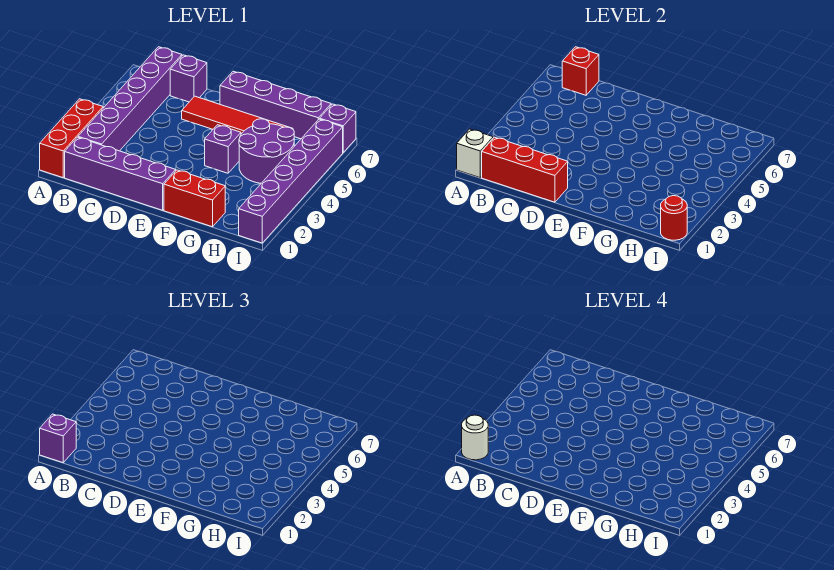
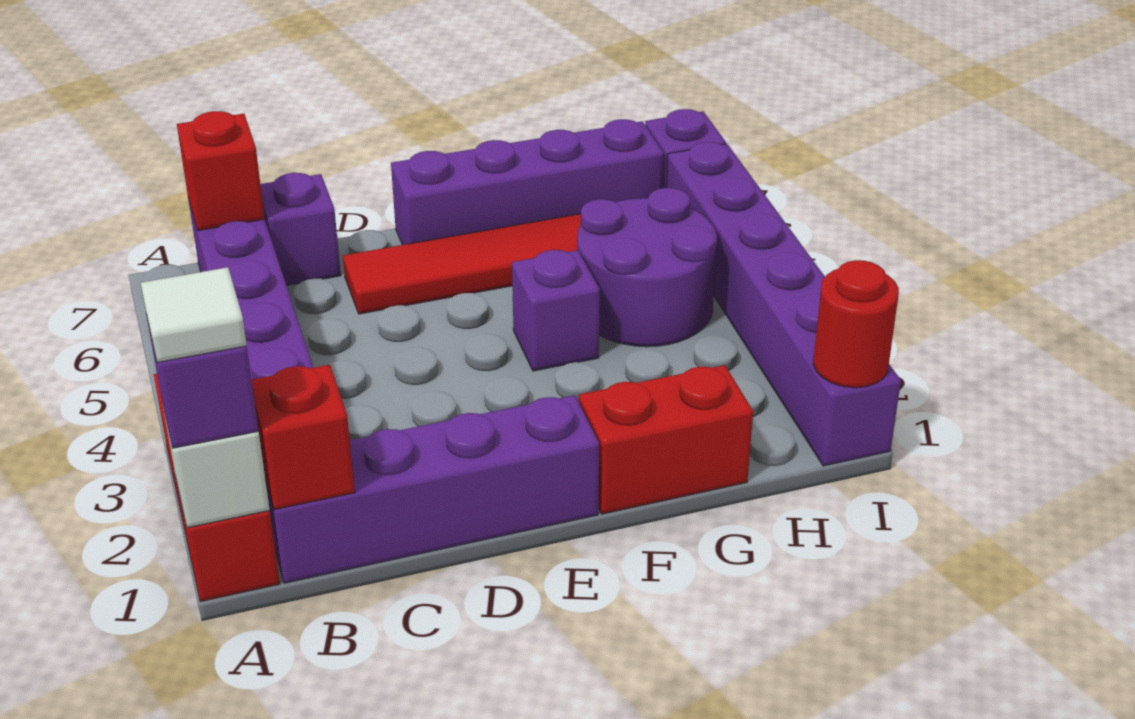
white round brick A1 level 4 -> white tile A1 level 4
red brick B1:D1 level 2 -> red brick B1 level 2

